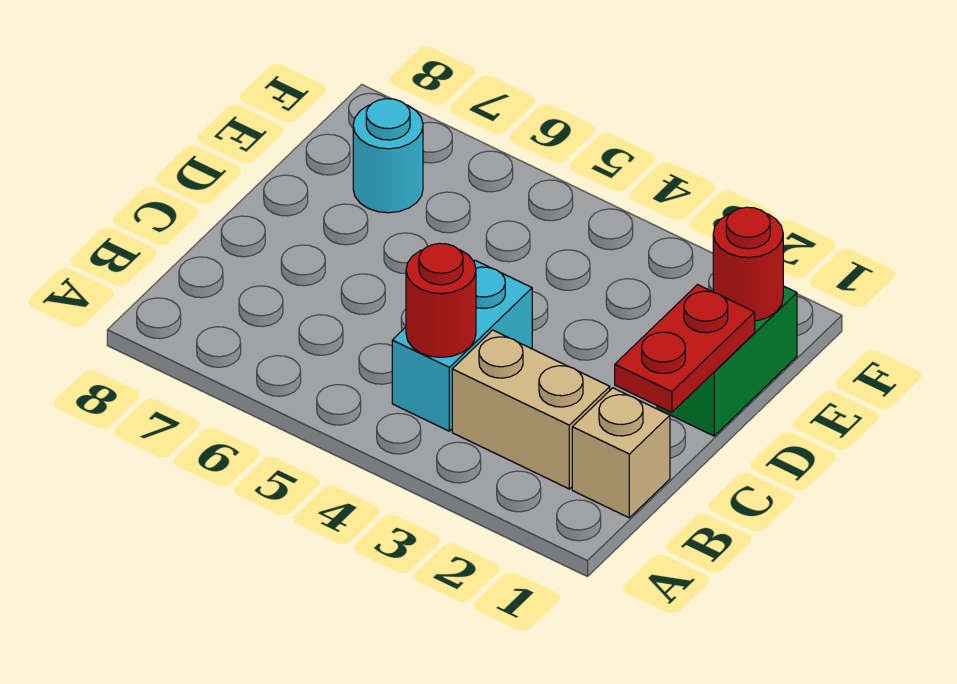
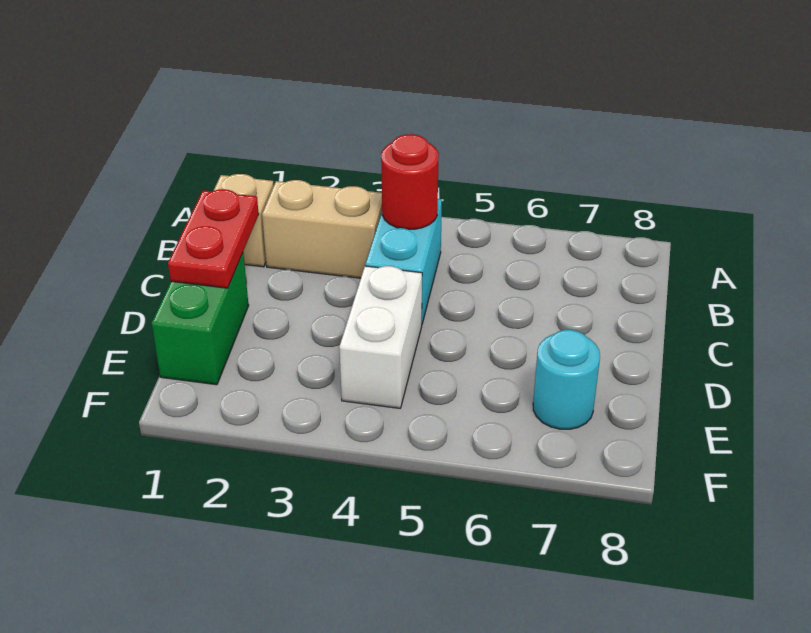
none -> white brick D4:E4 level 1
red round brick E1 level 2 -> none

